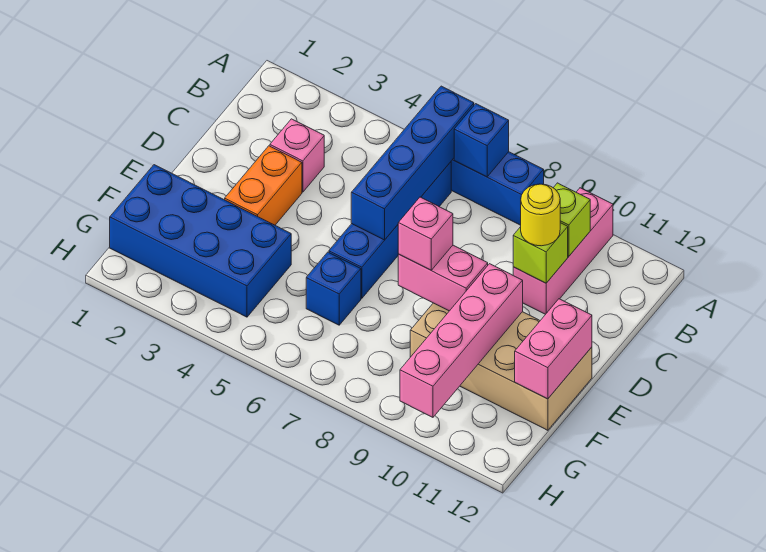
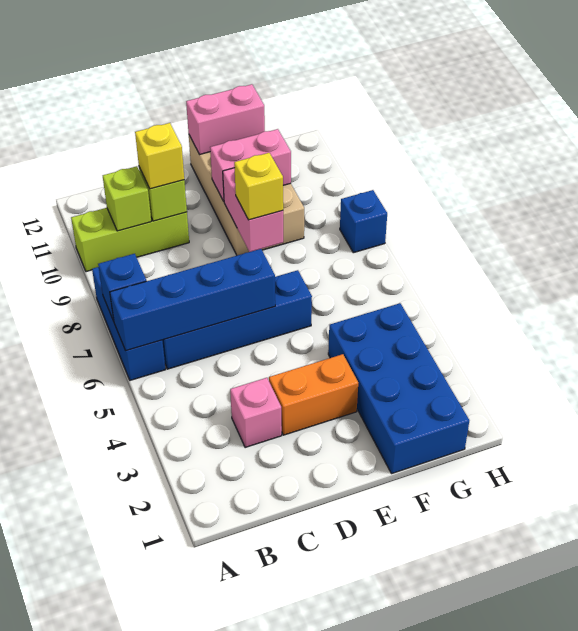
pink brick A10:C10 level 1 -> lime brick A10:C10 level 1
yellow round brick C10 level 3 -> yellow brick C10 level 3
pink brick E8 level 3 -> yellow brick E8 level 3
pink brick E10:H10 level 2 -> pink brick E10:F10 level 2
blue brick F6 level 1 -> blue brick H8 level 1

